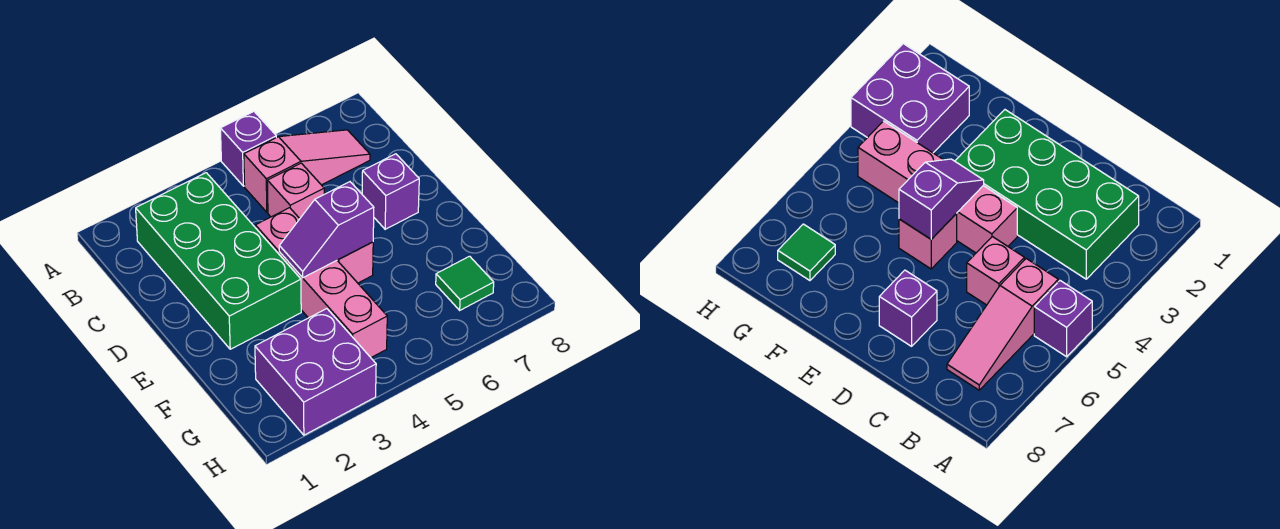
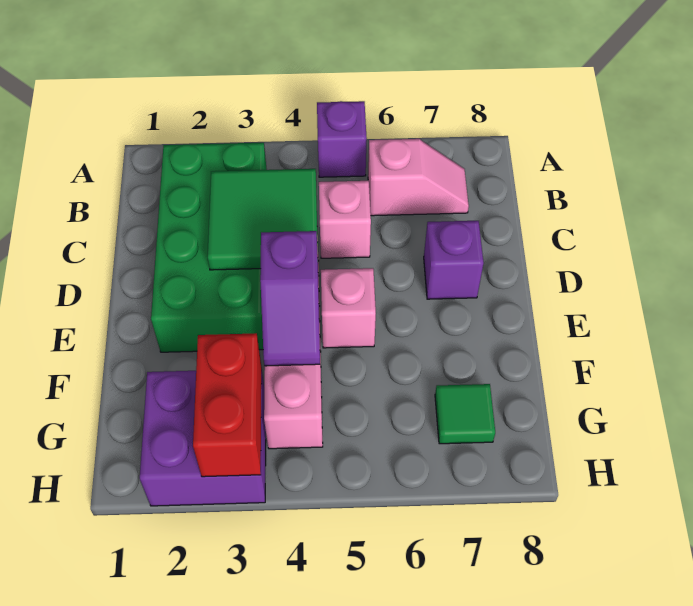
pink slope B5:B7 level 1 top 5 -> pink slope B6:B7 level 1 top 6
none -> green tile C3:D4 level 2
purple slope E4:E5 level 2 top 5 -> purple slope E4:F4 level 2 top E
none -> red brick G3:H3 level 2

